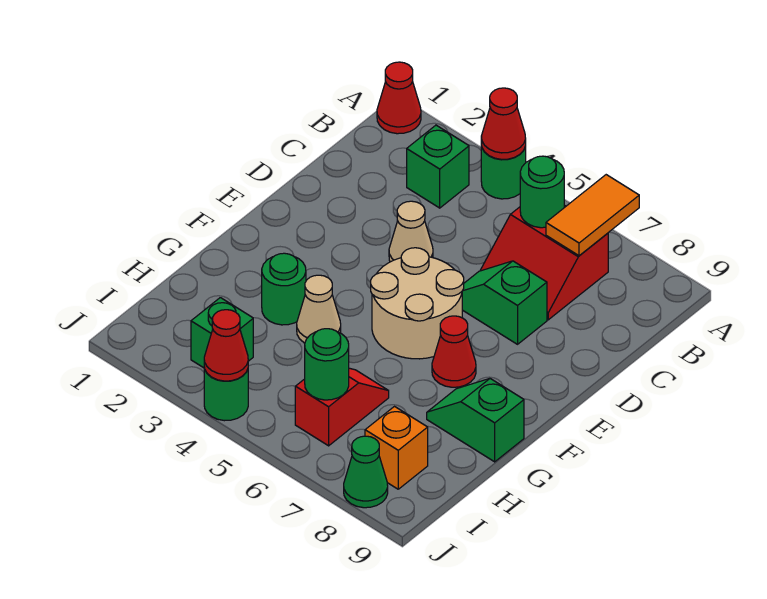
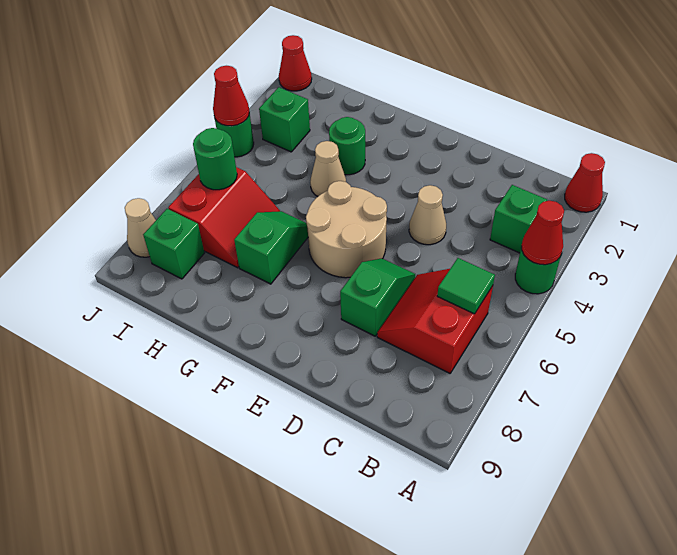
orange tile A7:B7 level 2 -> none
green round brick B6 level 2 -> green tile B6 level 2
red cone F7 level 1 -> red cone J1 level 1
green slope G8:G9 level 1 top 9 -> green slope G6:G7 level 1 top 7
red slope H6:I6 level 1 top I -> red slope H6:I7 level 1 top I
orange brick I8 level 1 -> green brick I8 level 1
green cone J8 level 1 -> tan cone J8 level 1

